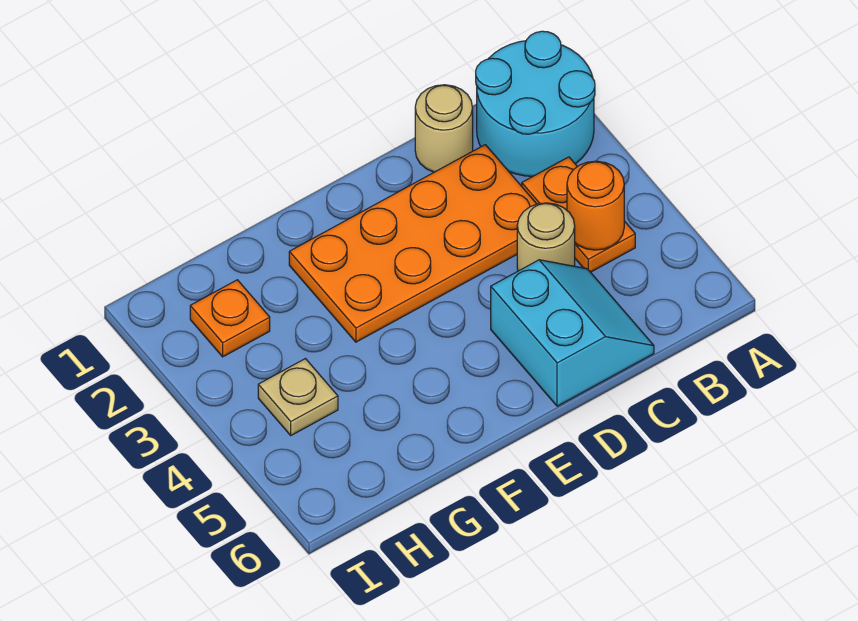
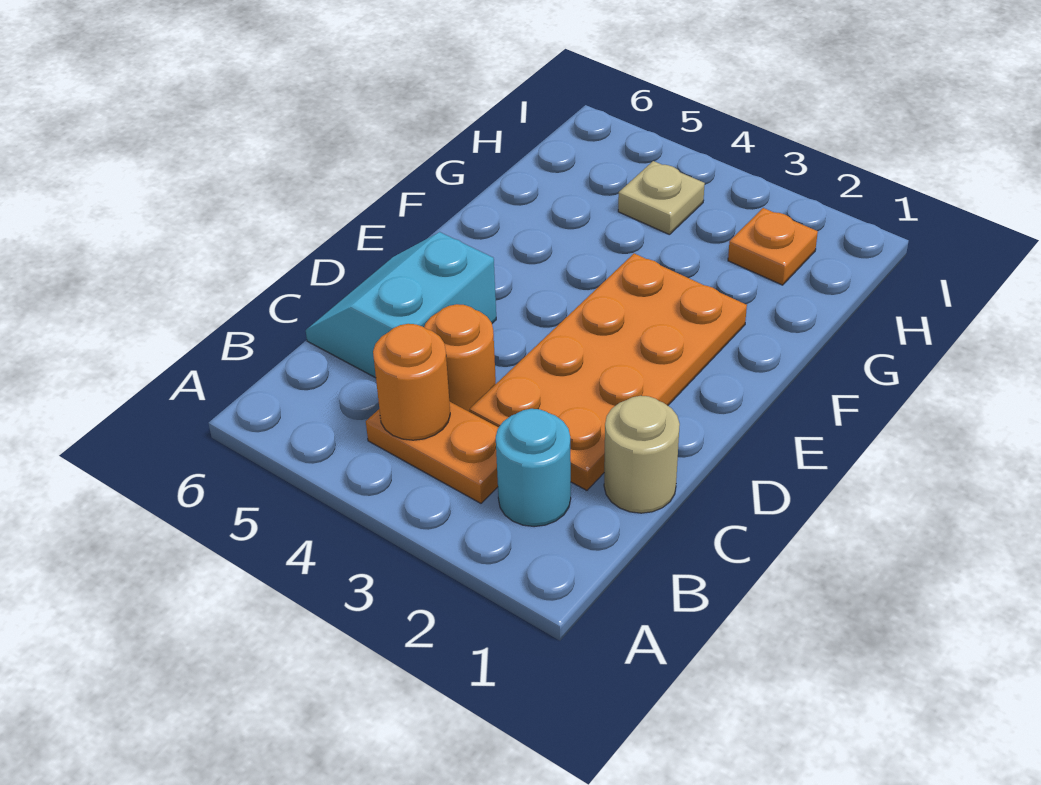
cyan round brick A1:B2 level 1 -> cyan round brick B2 level 1
tan round brick C4 level 1 -> orange round brick C4 level 1
cyan slope C5:D6 level 1 top D -> cyan slope C5:D6 level 1 top 5

